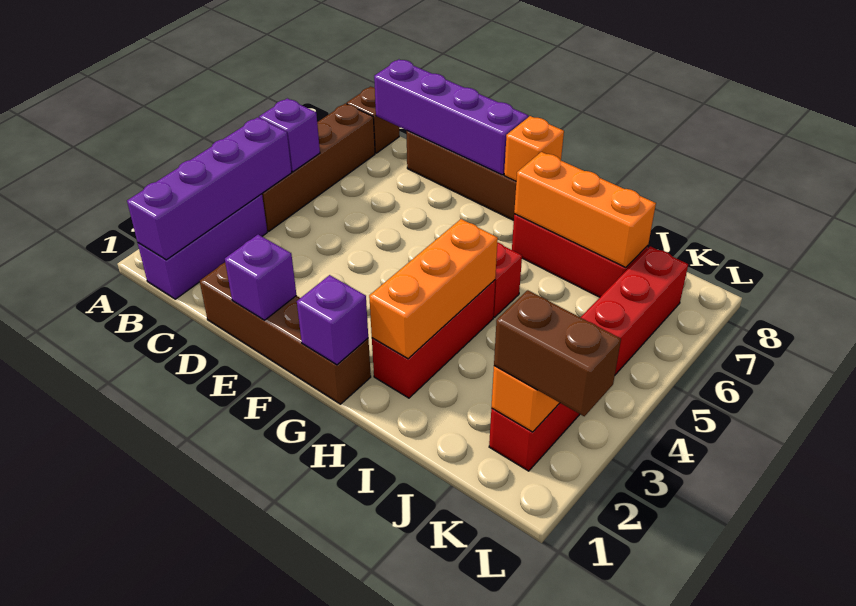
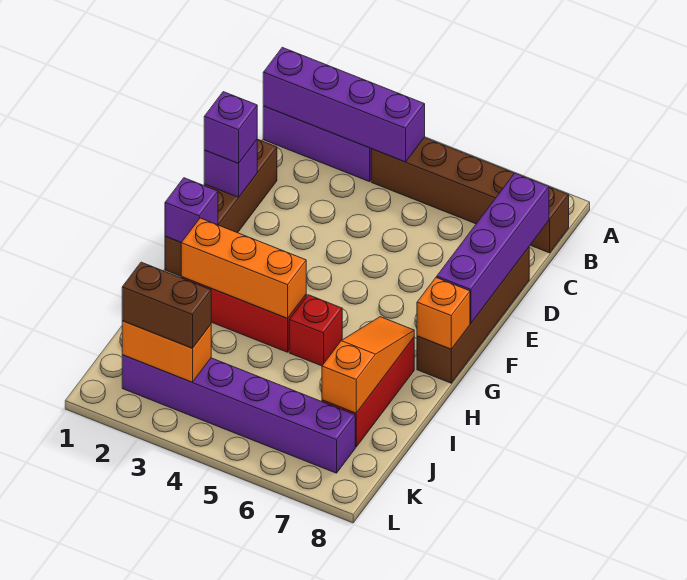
purple brick B5 level 2 -> purple brick E1 level 3
orange brick H7:J7 level 2 -> orange slope H7:J7 level 2 top J
red brick K2:K7 level 1 -> purple brick K2:K7 level 1
brown brick K2:L2 level 3 -> brown brick K2:K3 level 3

